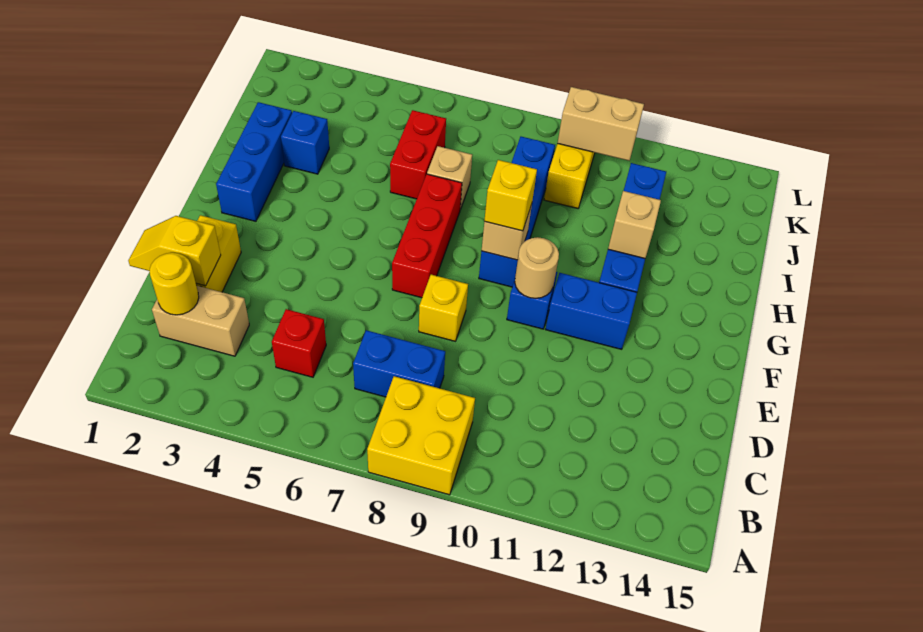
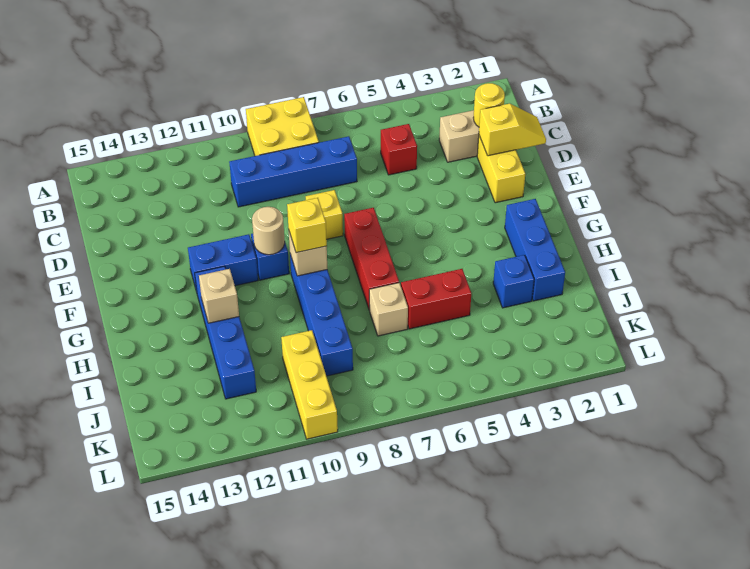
blue brick C7:C8 level 1 -> blue brick C7:C10 level 1
red brick I6:J6 level 1 -> red brick I5:I6 level 1
tan brick K10:K11 level 2 -> none

